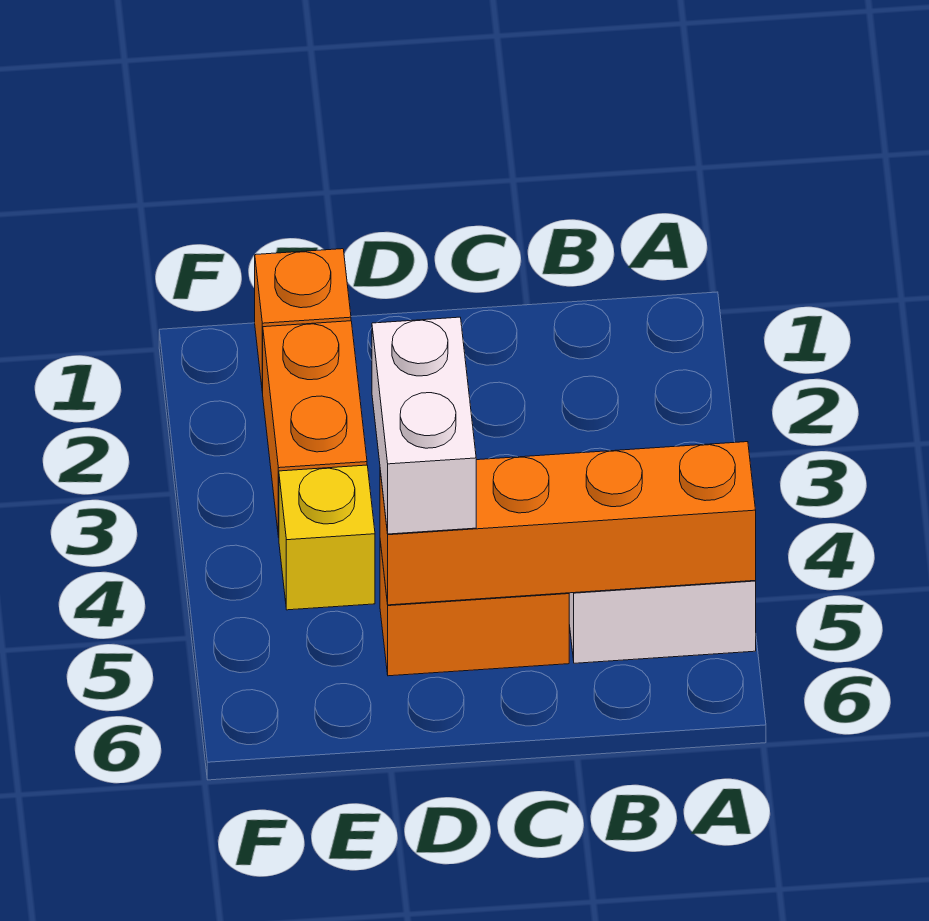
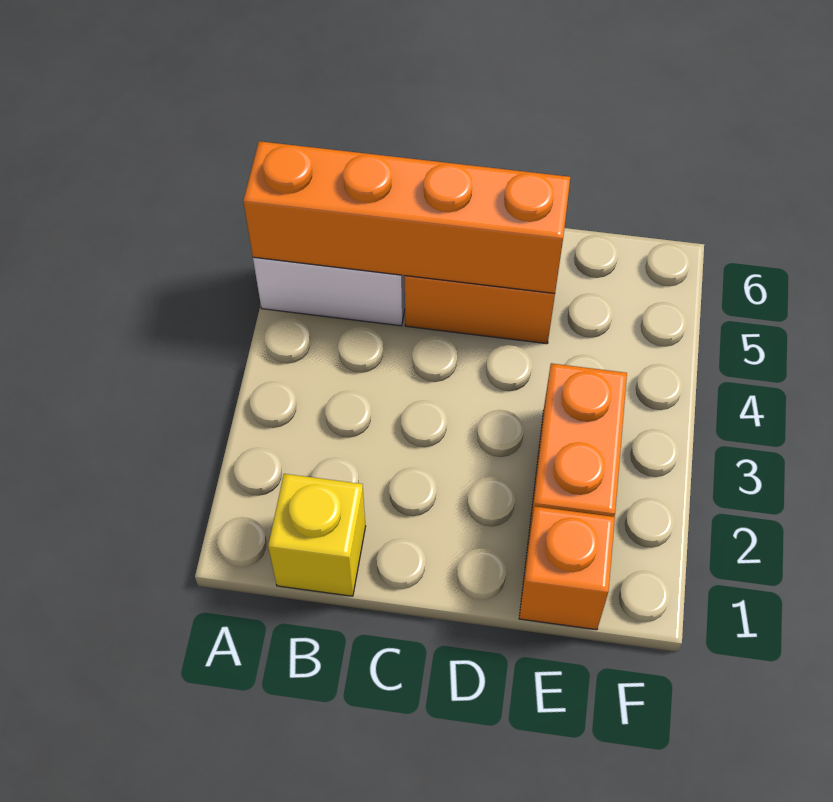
white brick D4:D5 level 3 -> none
yellow brick E4 level 1 -> yellow brick B1 level 1

